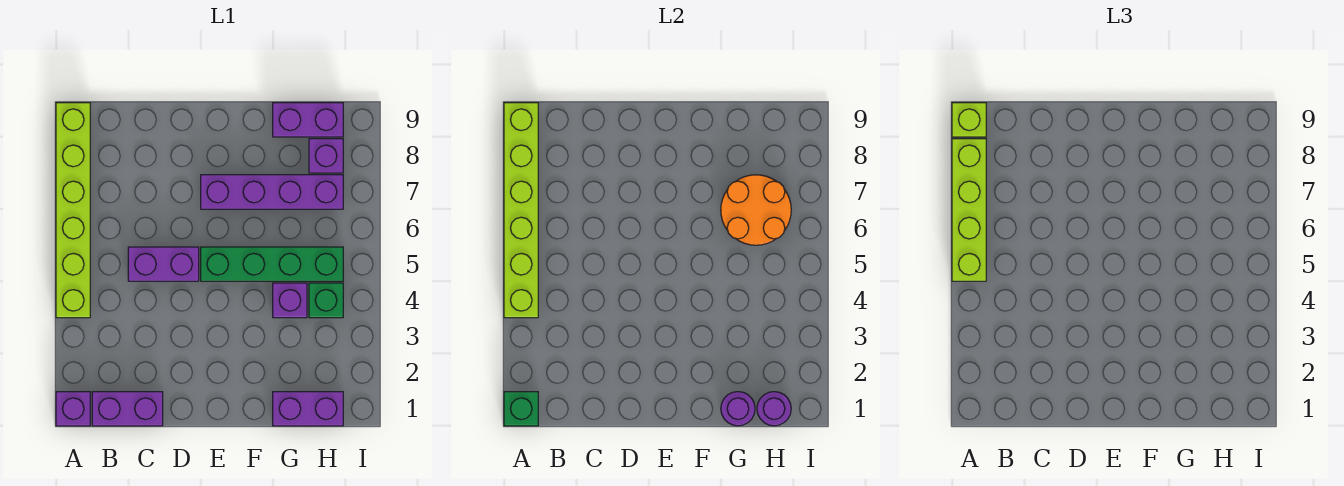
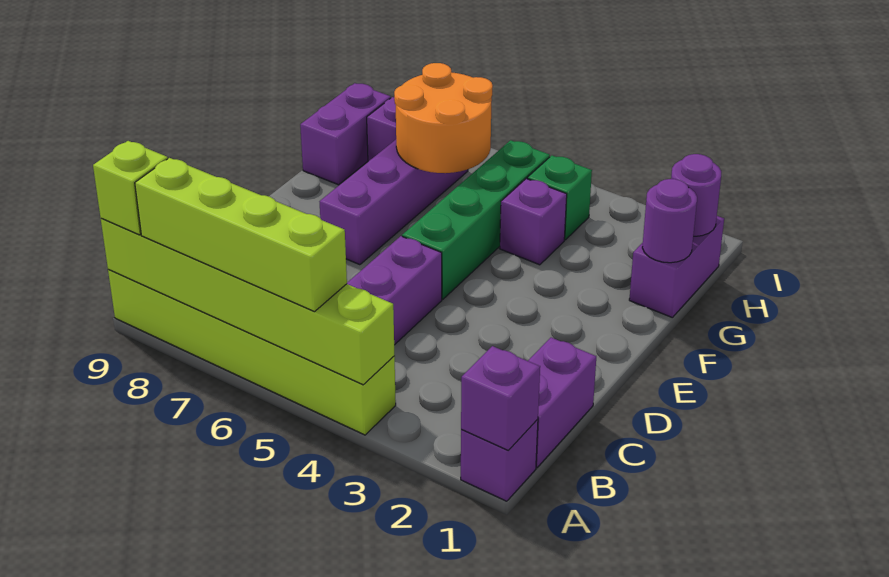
green brick A1 level 2 -> purple brick A1 level 2

